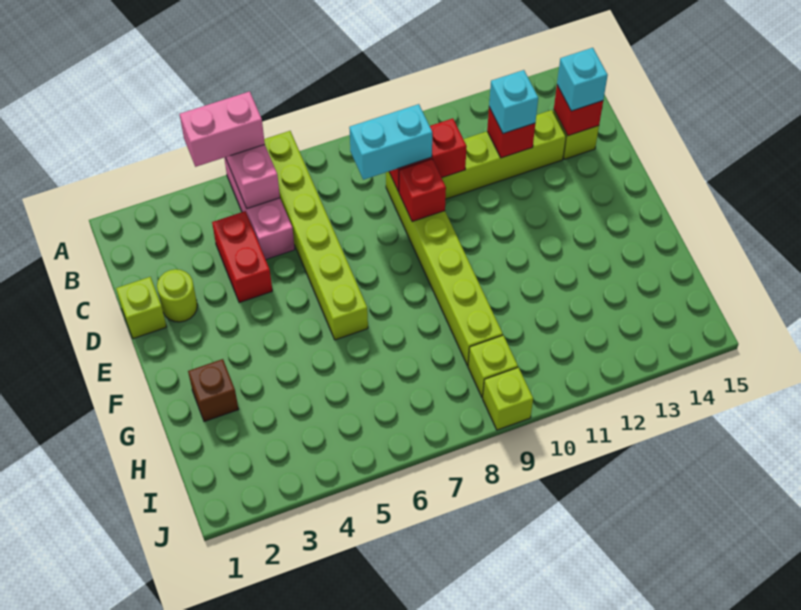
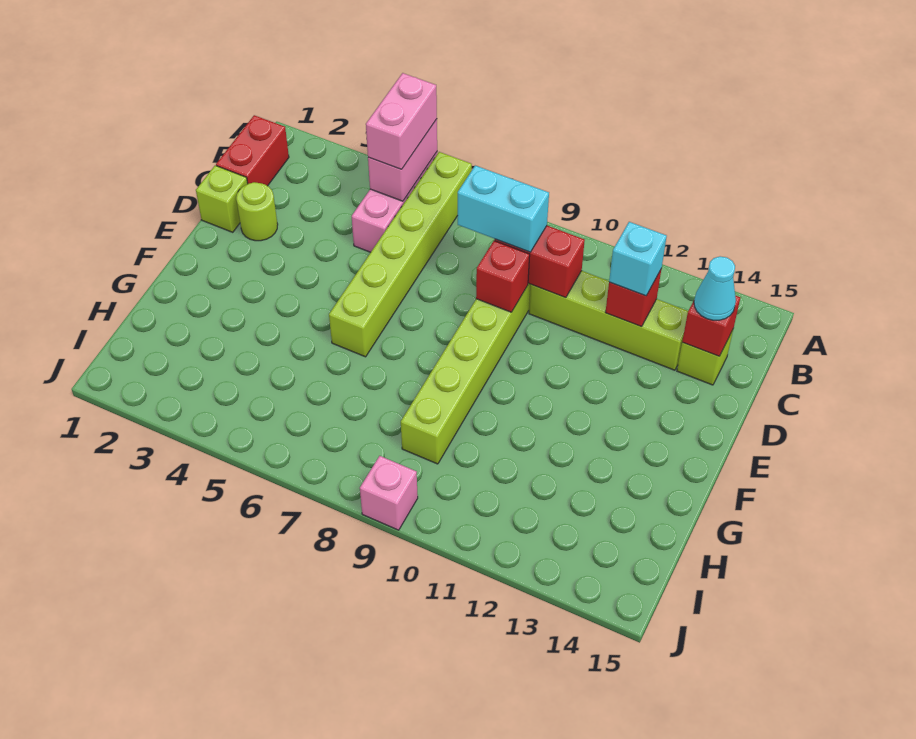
pink brick A4:A5 level 3 -> pink brick A5:B5 level 3
red brick C4:D4 level 1 -> red brick B1:C1 level 1
cyan brick C14 level 3 -> cyan cone C14 level 3
brown brick G2 level 1 -> none
lime brick I9 level 1 -> none
lime brick J9 level 1 -> pink brick J9 level 1

